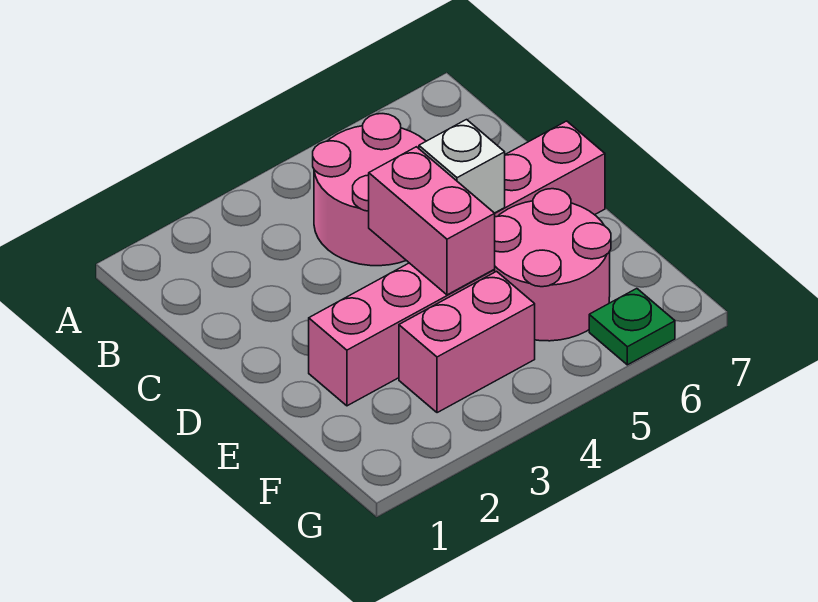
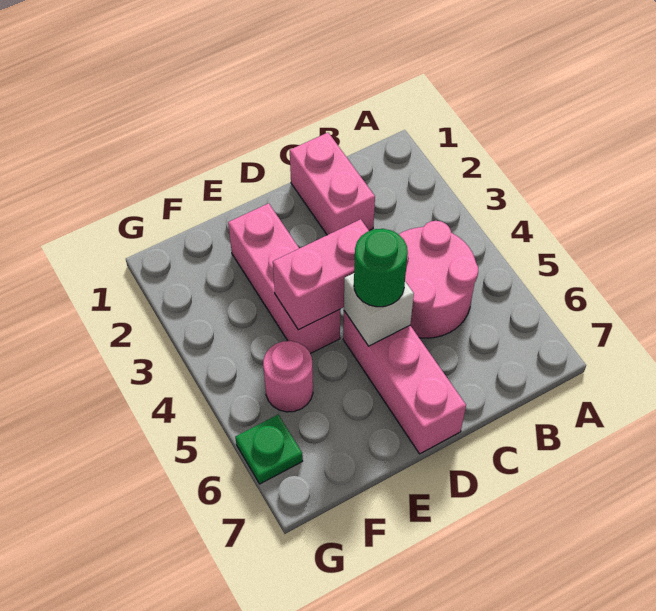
none -> green round brick D5 level 3
pink round brick E5:F6 level 1 -> pink round brick F5 level 1
pink brick F3:F4 level 1 -> pink brick C1:C2 level 1

